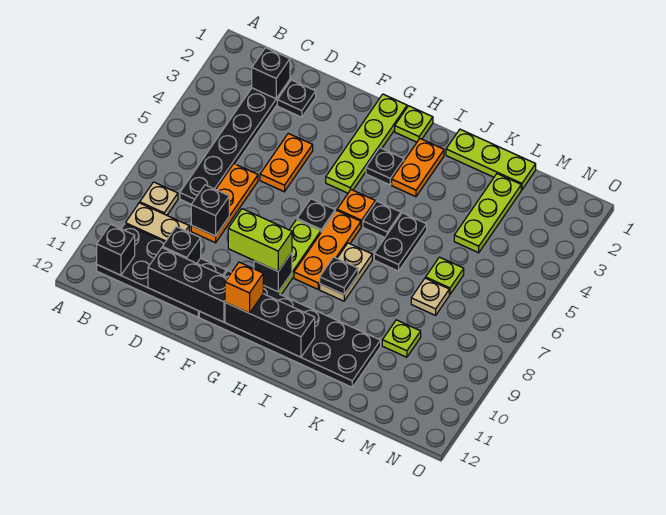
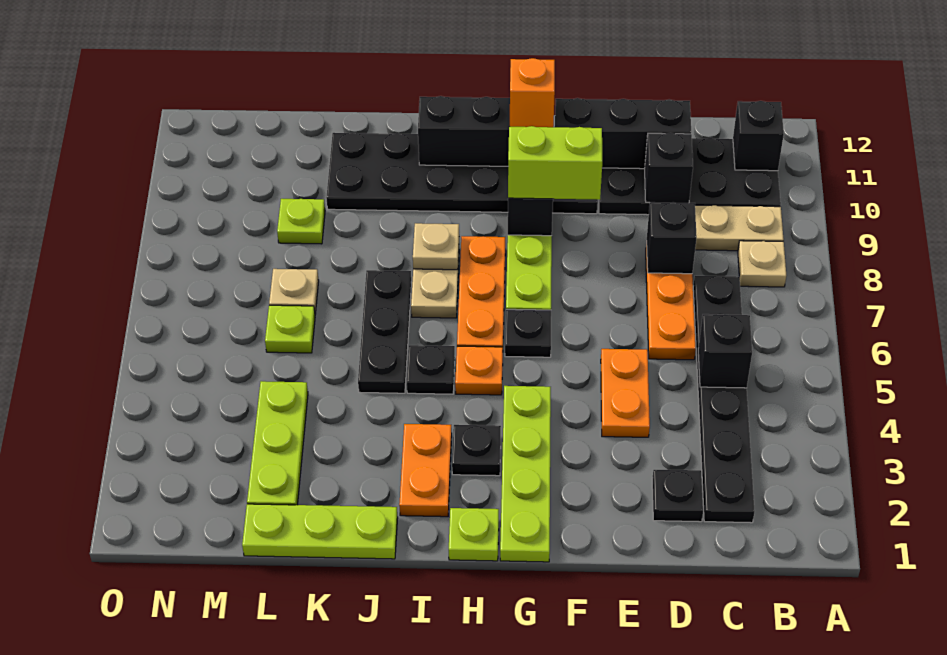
black brick C2 level 2 -> black brick C5 level 2
black plate I8 level 2 -> tan plate I8 level 2
black plate J5:J6 level 1 -> black plate J5:J7 level 1

